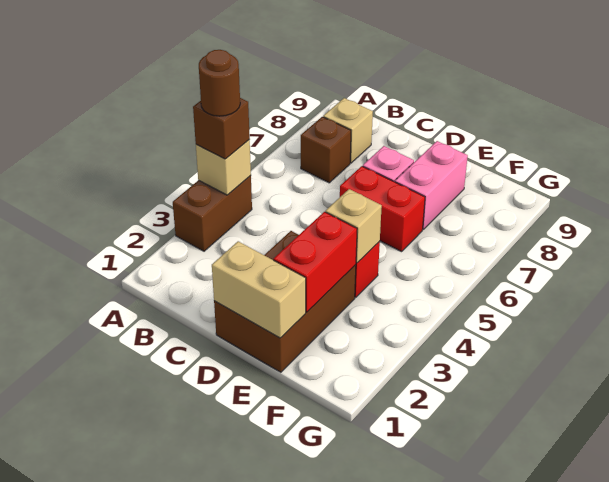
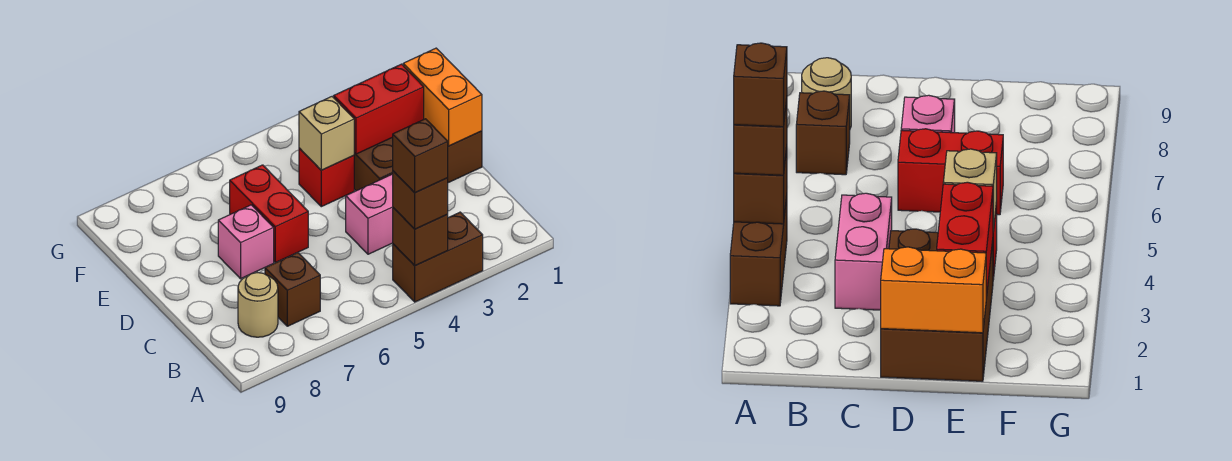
tan brick A4 level 2 -> brown brick A4 level 2
brown round brick A4 level 4 -> brown brick A4 level 4
tan brick B8 level 1 -> tan round brick B8 level 1
tan brick D1:E1 level 2 -> orange brick D1:E1 level 2
pink brick E7:E8 level 1 -> pink brick C3:C4 level 1

